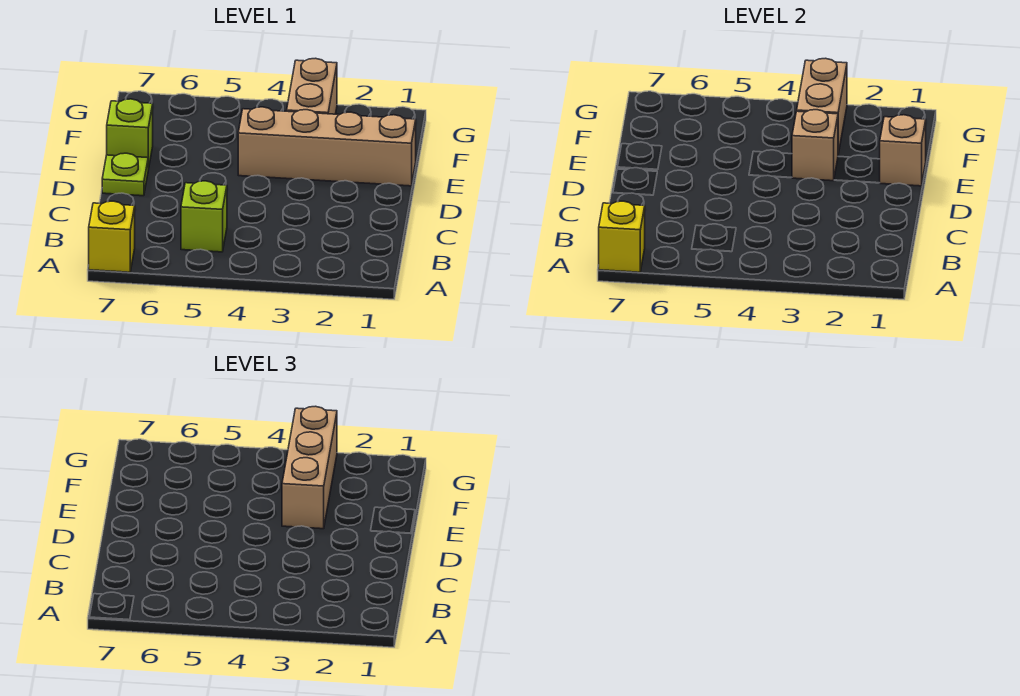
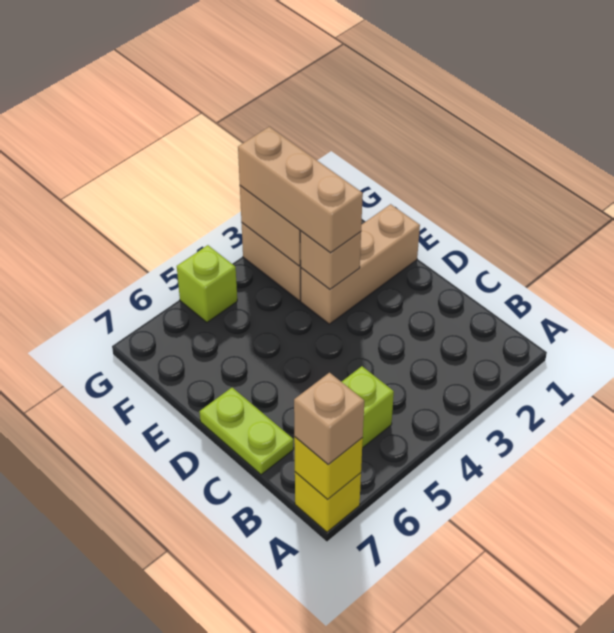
lime plate D7 level 1 -> lime plate C7:D7 level 1
tan brick E1:E4 level 1 -> tan brick E1:E3 level 1
tan brick E1 level 2 -> tan brick A7 level 3
lime brick E7 level 1 -> lime brick G5 level 1

